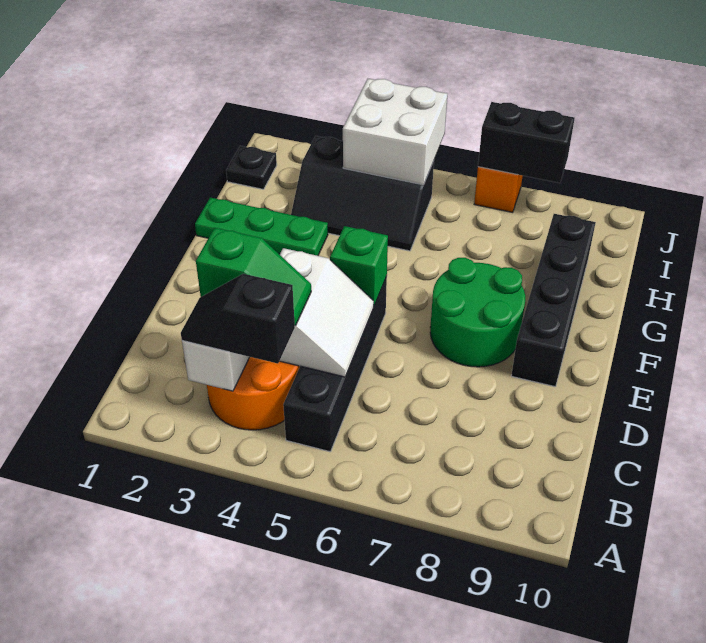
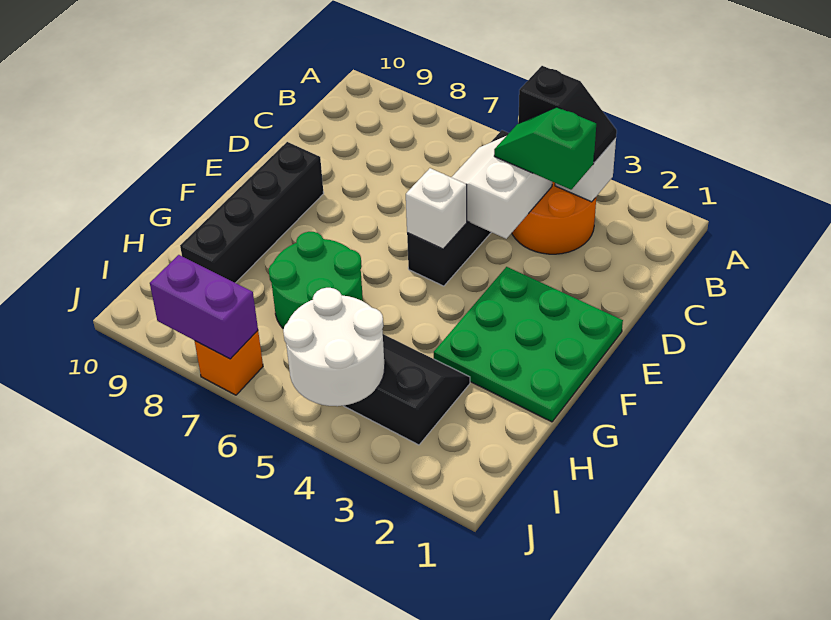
green brick E5 level 2 -> white brick E5 level 2
green round brick E7:F8 level 1 -> green round brick G6:H7 level 1
green plate G1:G3 level 1 -> green plate E1:G3 level 1
black plate I1 level 1 -> none
white brick I4:J5 level 2 -> white round brick I4:J5 level 2
black brick J7:J8 level 2 -> purple brick J7:J8 level 2

